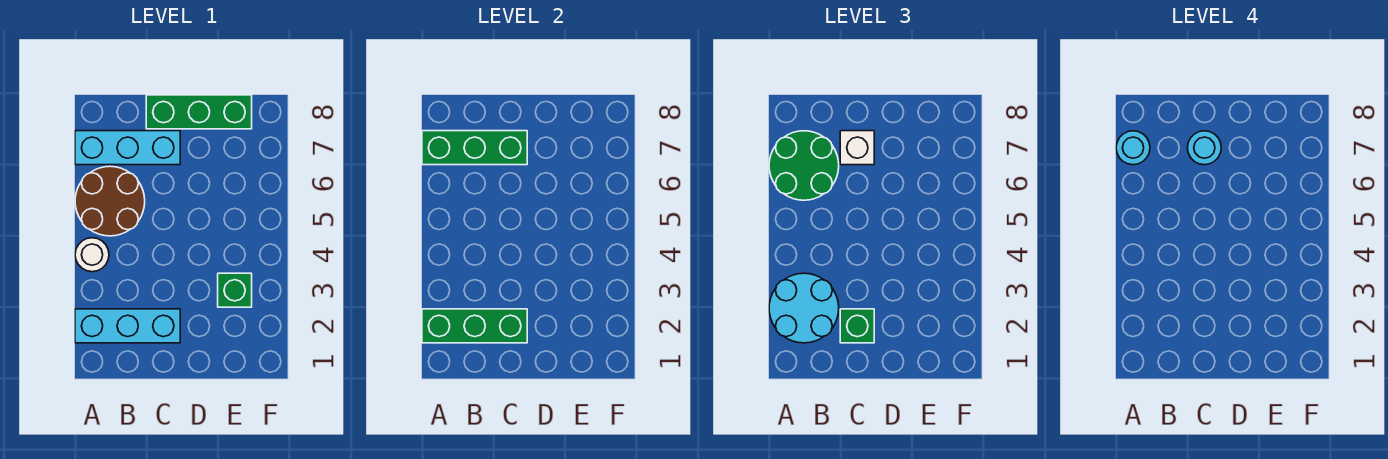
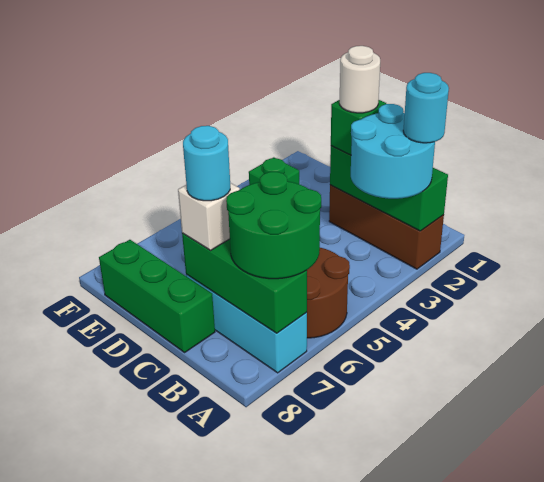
cyan brick A2:C2 level 1 -> brown brick A2:C2 level 1
white round brick A4 level 1 -> white round brick C2 level 4
cyan round brick A7 level 4 -> cyan round brick A2 level 4

